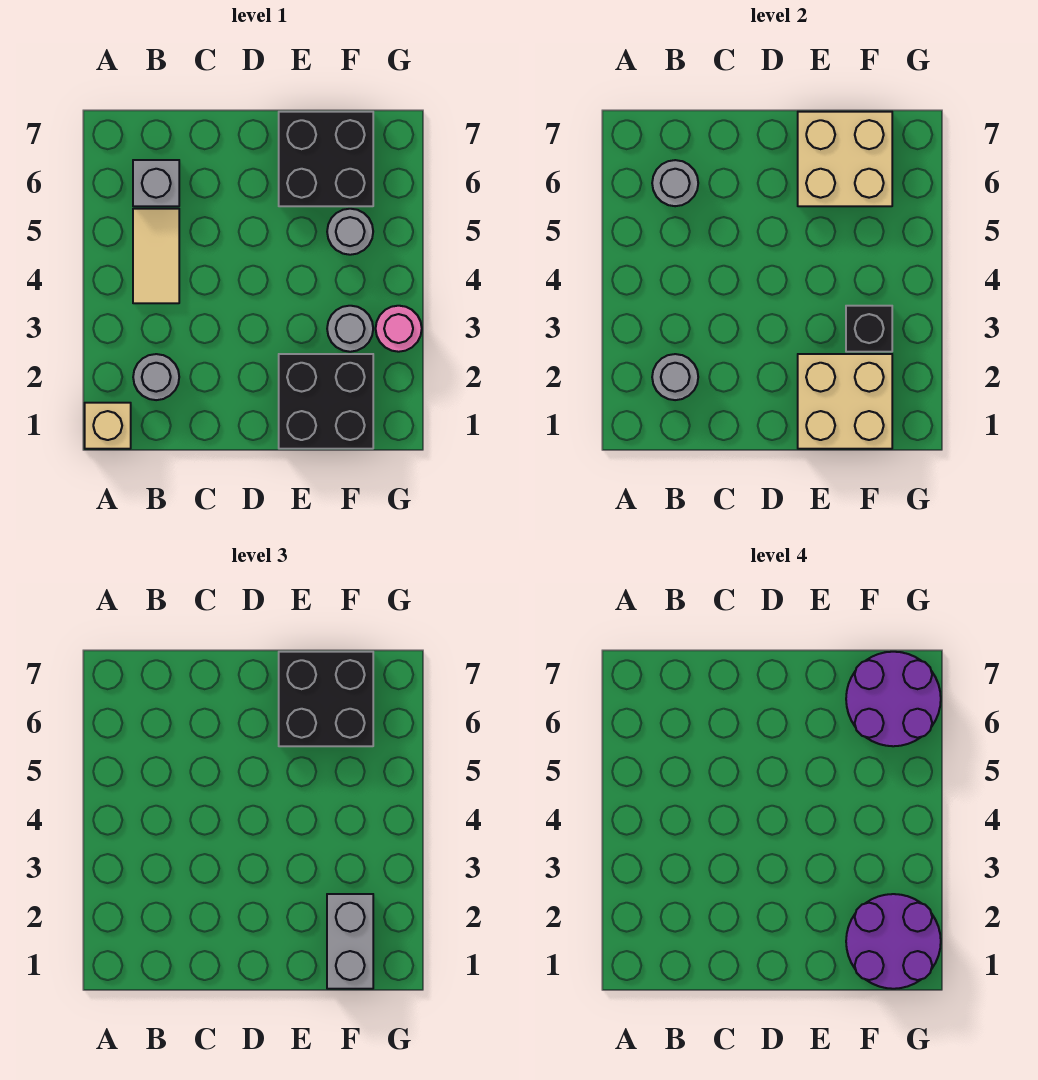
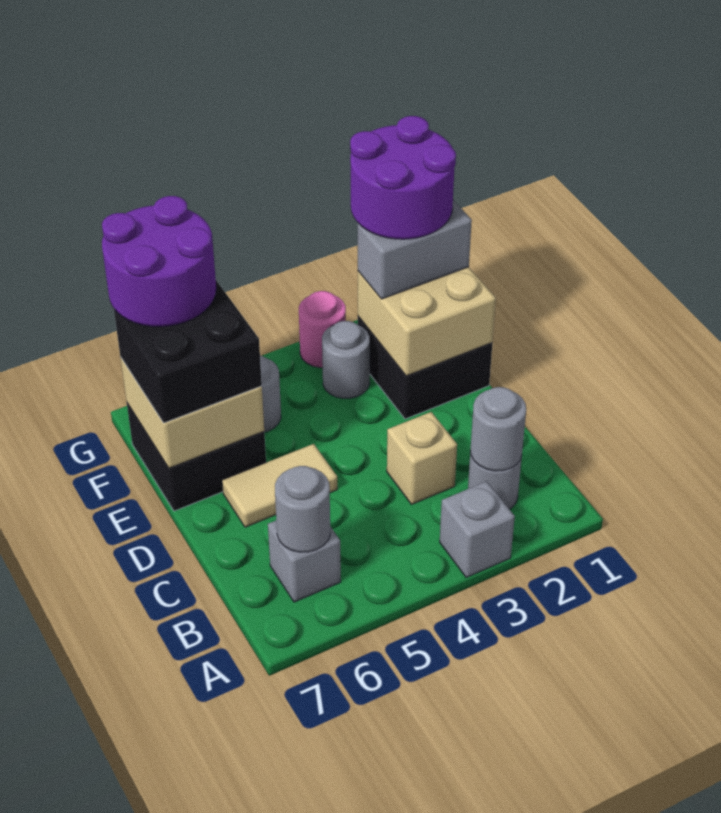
tan brick A1 level 1 -> tan brick C3 level 1
none -> grey brick A3 level 1
tan tile B4:B5 level 1 -> tan tile D5:D6 level 1
black brick F3 level 2 -> none

